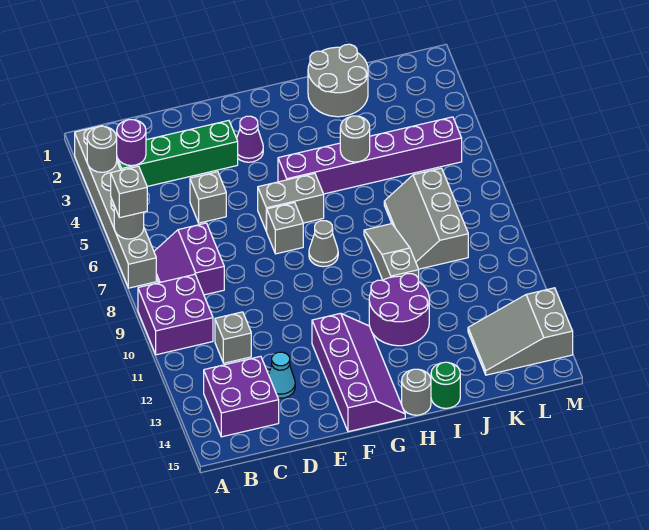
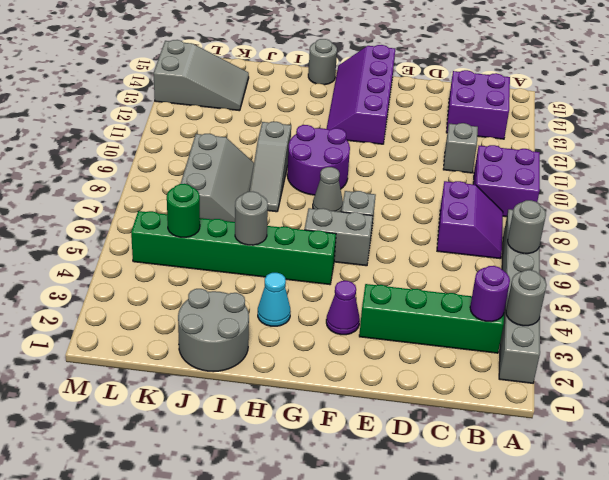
grey brick A6 level 3 -> none
grey brick D5 level 1 -> none
cyan cone D13 level 1 -> cyan cone H3 level 1
purple brick G5:L5 level 1 -> green brick G5:L5 level 1
purple round brick H11:I12 level 1 -> purple round brick G9:H10 level 1
green round brick I15 level 1 -> green round brick K5 level 2

